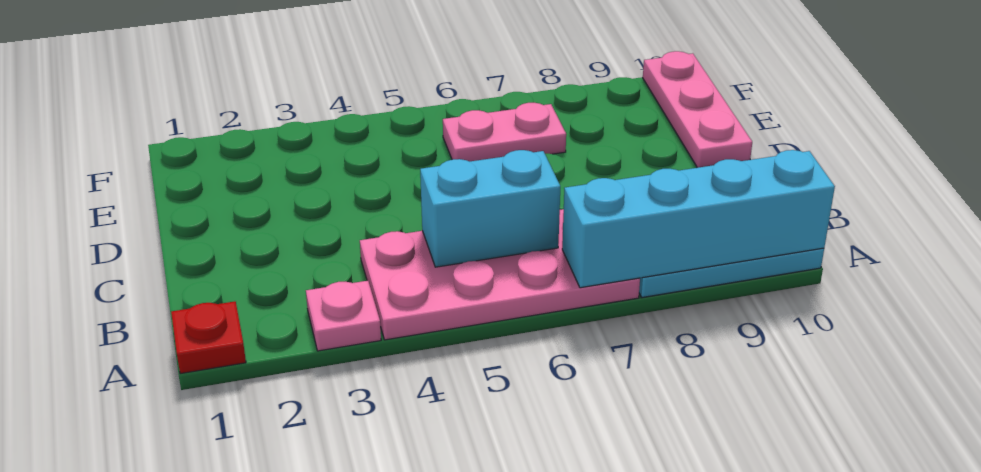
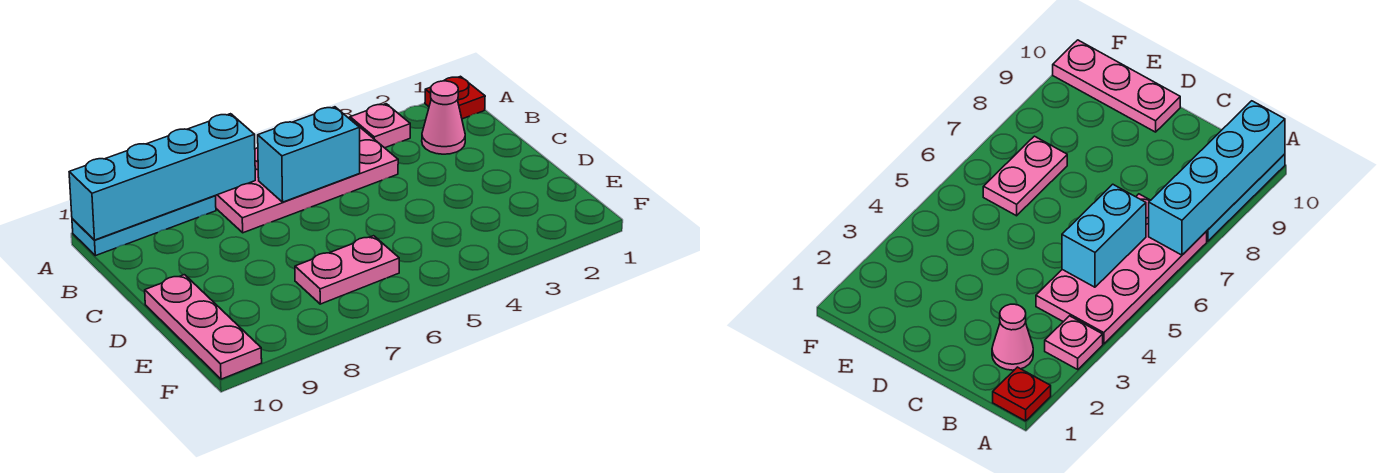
none -> pink cone B2 level 1

